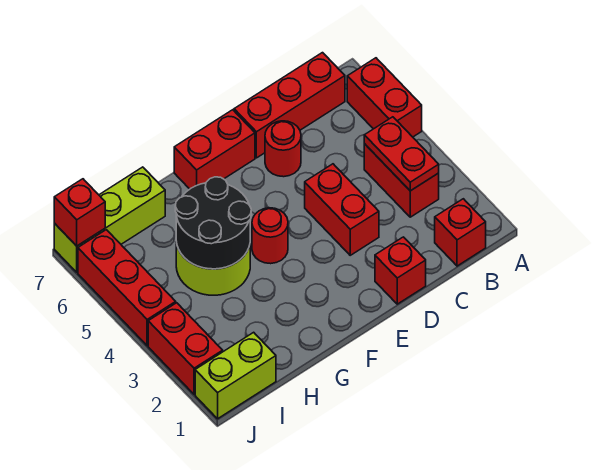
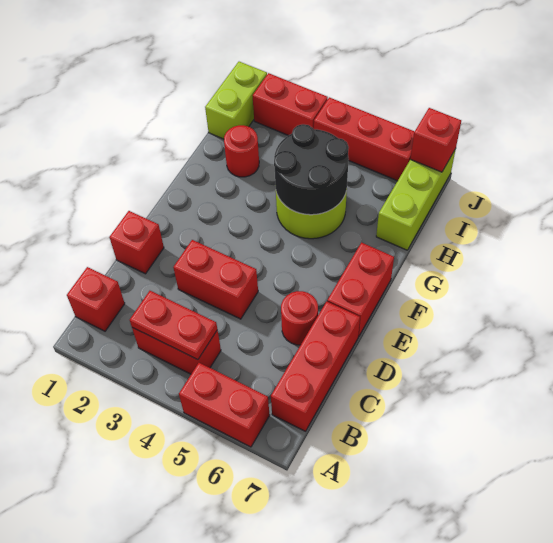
red round brick F4 level 1 -> red round brick H2 level 1

